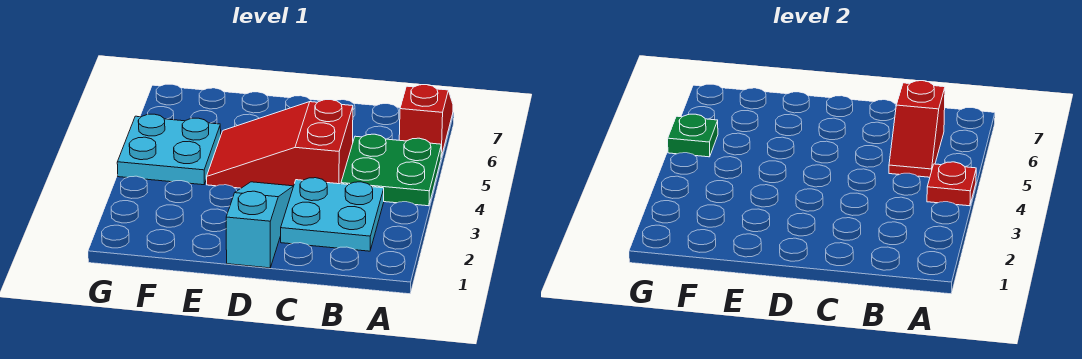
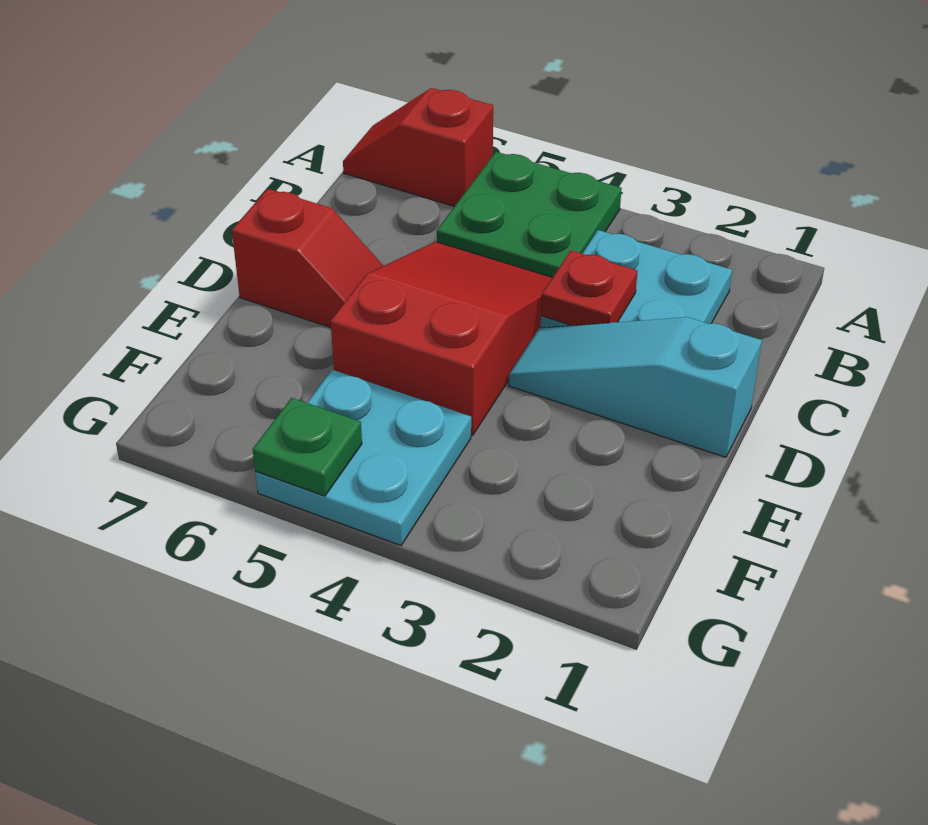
red plate A4 level 2 -> red plate C3 level 2
red slope B5:B6 level 2 top 6 -> red slope D6:D7 level 1 top 7
red slope C4:E5 level 1 top C -> red slope C4:E5 level 1 top E

